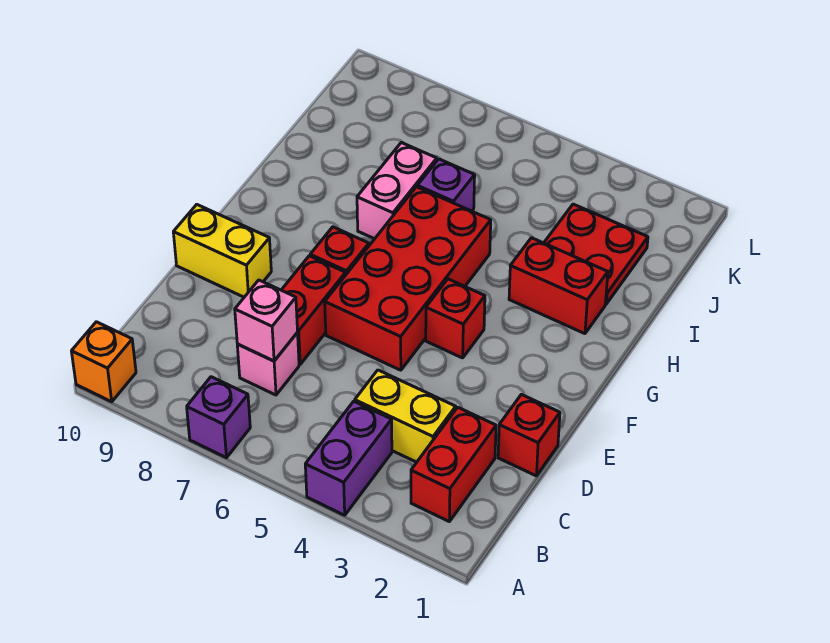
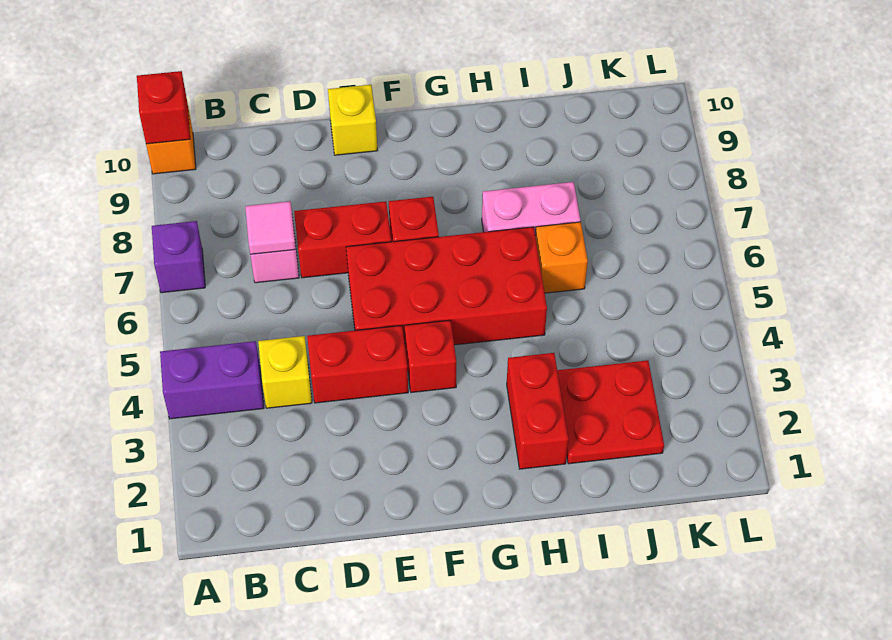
red brick B2:C2 level 1 -> red brick D4:E4 level 1
yellow brick C3:C4 level 1 -> yellow brick C4 level 1
pink brick C7 level 2 -> pink tile C7 level 2
red brick D1 level 1 -> red brick A10 level 2
yellow brick E9:E10 level 1 -> yellow brick E10 level 1
purple brick I6 level 1 -> orange brick I6 level 1

